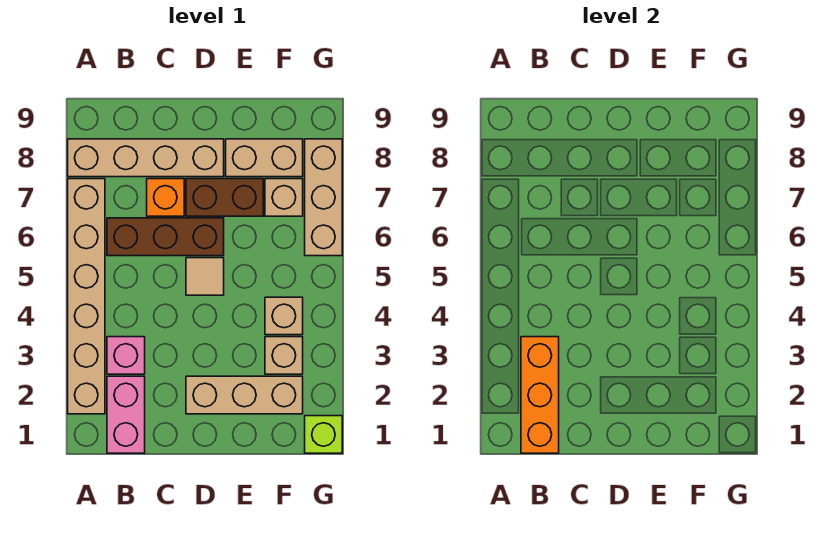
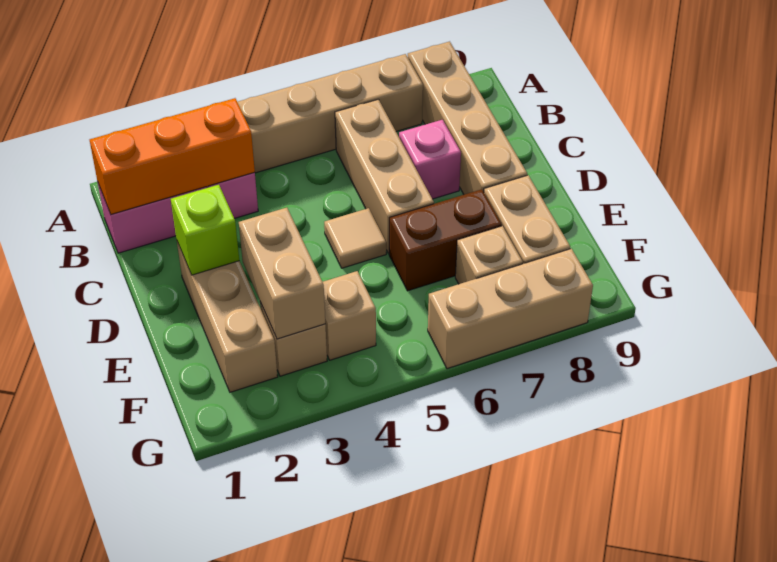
brown brick B6:D6 level 1 -> tan brick B6:D6 level 1
orange brick C7 level 1 -> pink brick C7 level 1
brown brick D7:E7 level 1 -> brown brick E6:E7 level 1
none -> tan brick E3:F3 level 2
lime brick G1 level 1 -> lime brick D2 level 2

